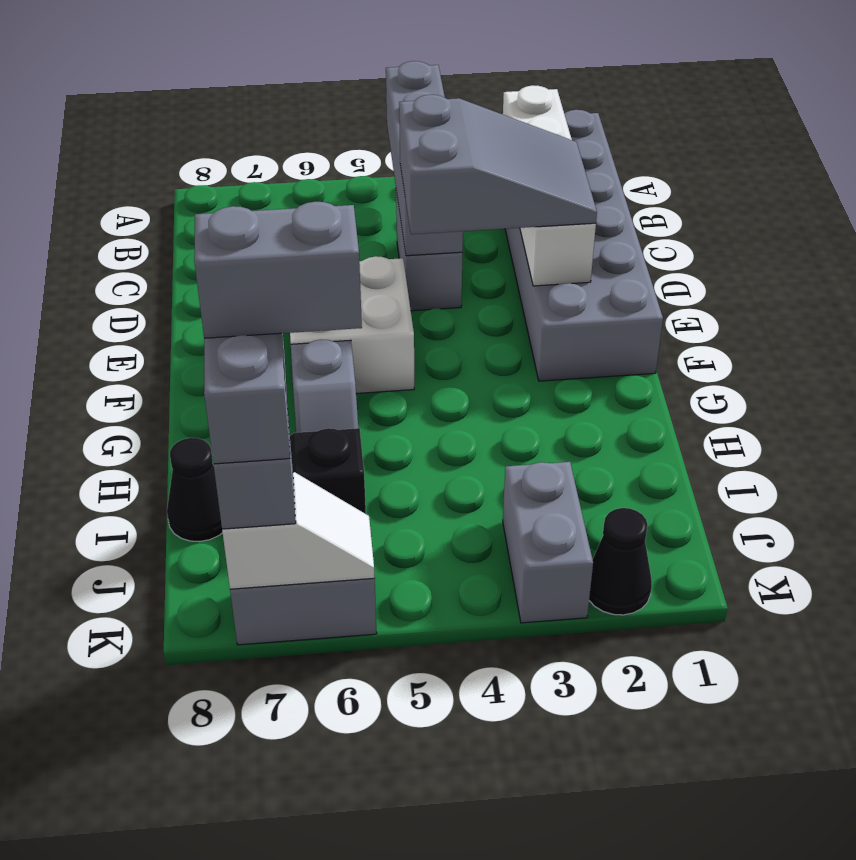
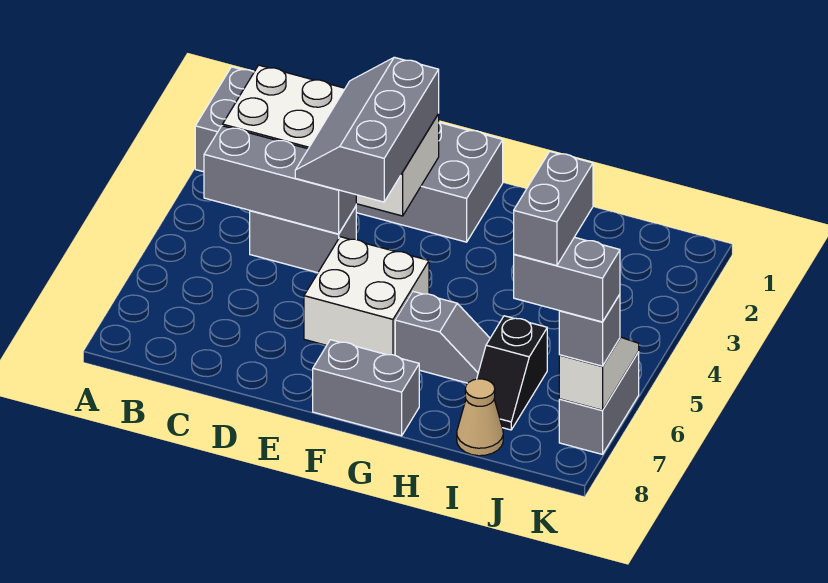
grey brick A4:D4 level 2 -> grey brick B4:D4 level 2
white brick B2:E2 level 2 -> white brick B2:E3 level 2
grey slope D2:E4 level 3 top 4 -> grey slope D2:E4 level 3 top E
black cone I8 level 1 -> tan cone I8 level 1
grey brick J3:K3 level 1 -> grey brick F8:G8 level 1
black cone K2 level 1 -> none

